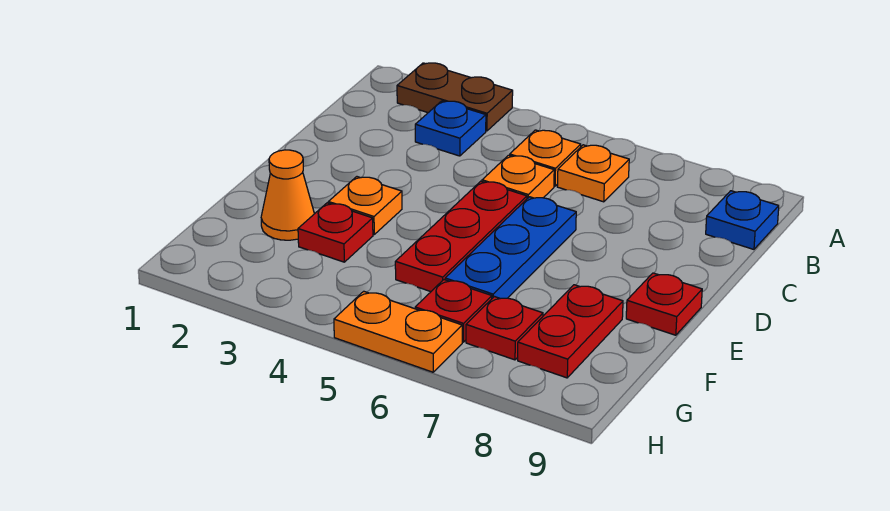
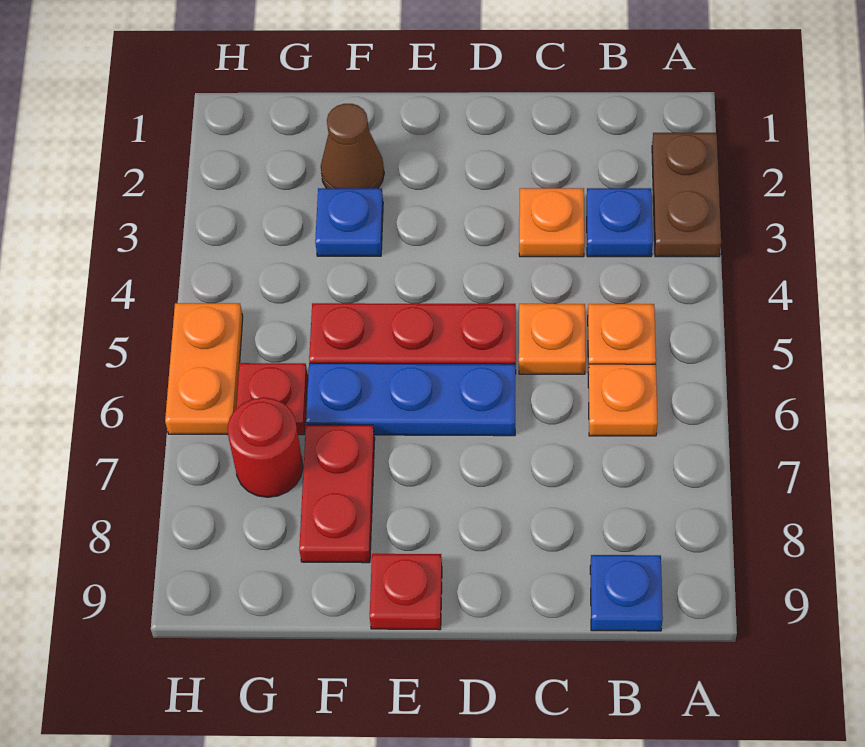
orange plate E3 level 1 -> orange plate C3 level 1
orange cone F2 level 1 -> brown cone F2 level 1
red plate F3 level 1 -> blue plate F3 level 1
red plate F8:G8 level 1 -> red plate F7:F8 level 1
red plate G7 level 1 -> red round brick G7 level 1

